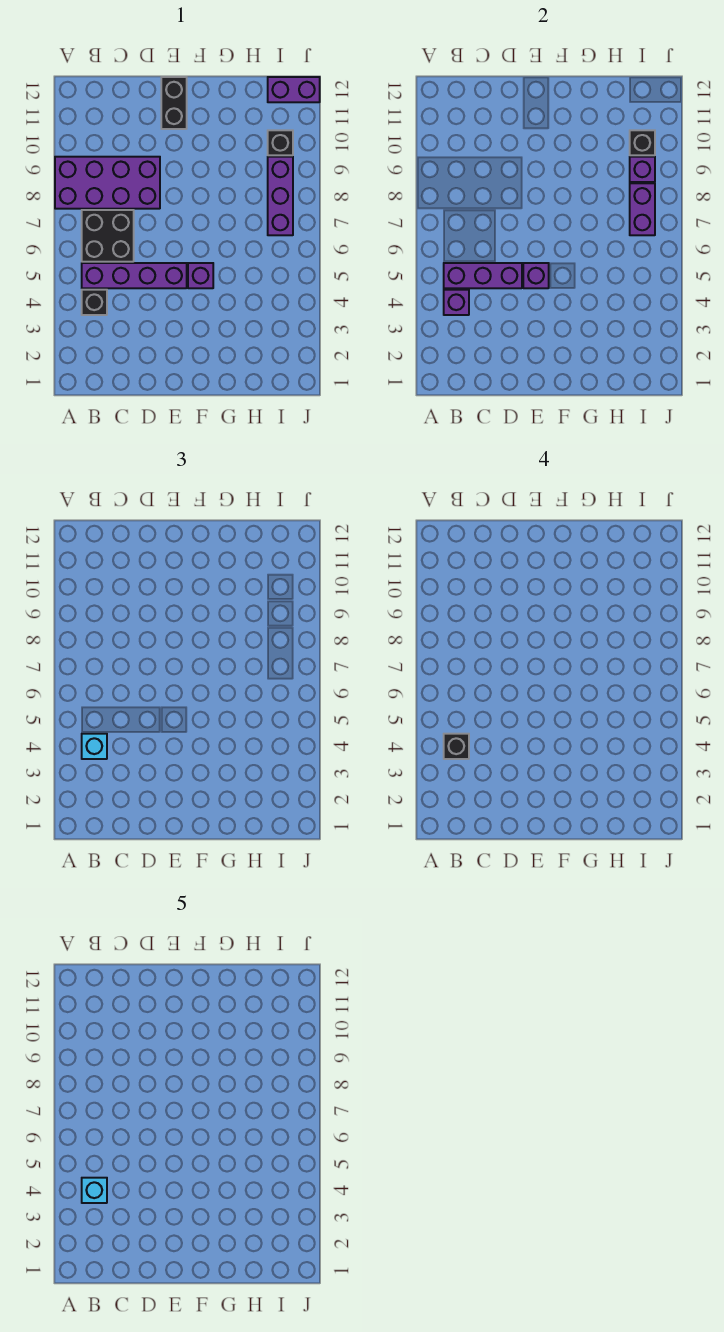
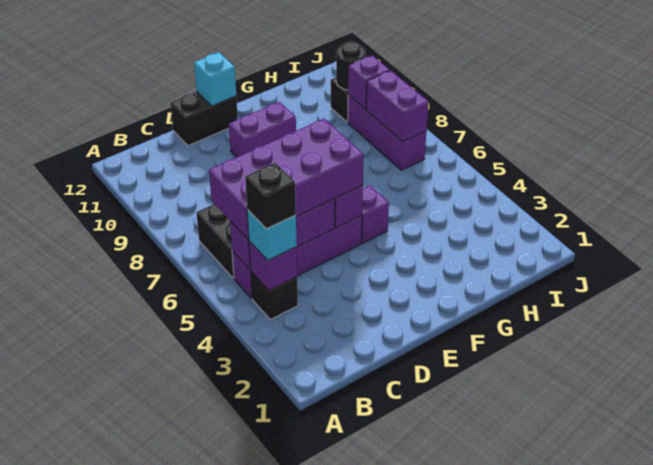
purple brick A8:D9 level 1 -> purple brick B5:E6 level 3
cyan brick B4 level 5 -> cyan brick E12 level 2
black brick E11:E12 level 1 -> black brick D12:E12 level 1
black brick I10 level 2 -> black round brick I10 level 2
purple brick I12:J12 level 1 -> purple brick E10:F10 level 1

